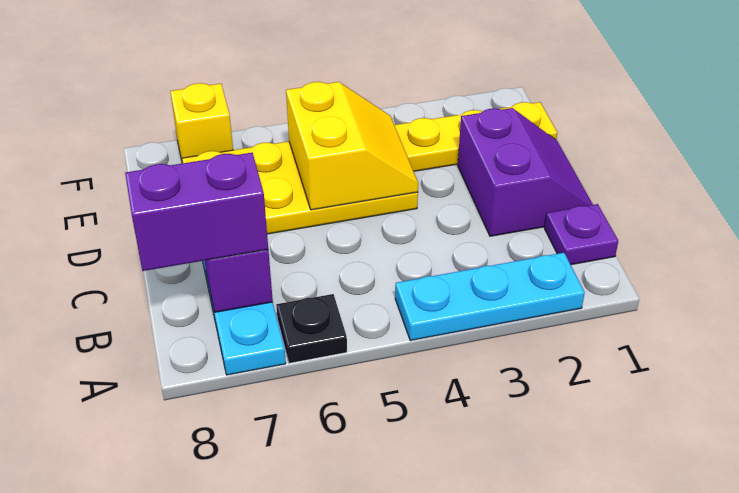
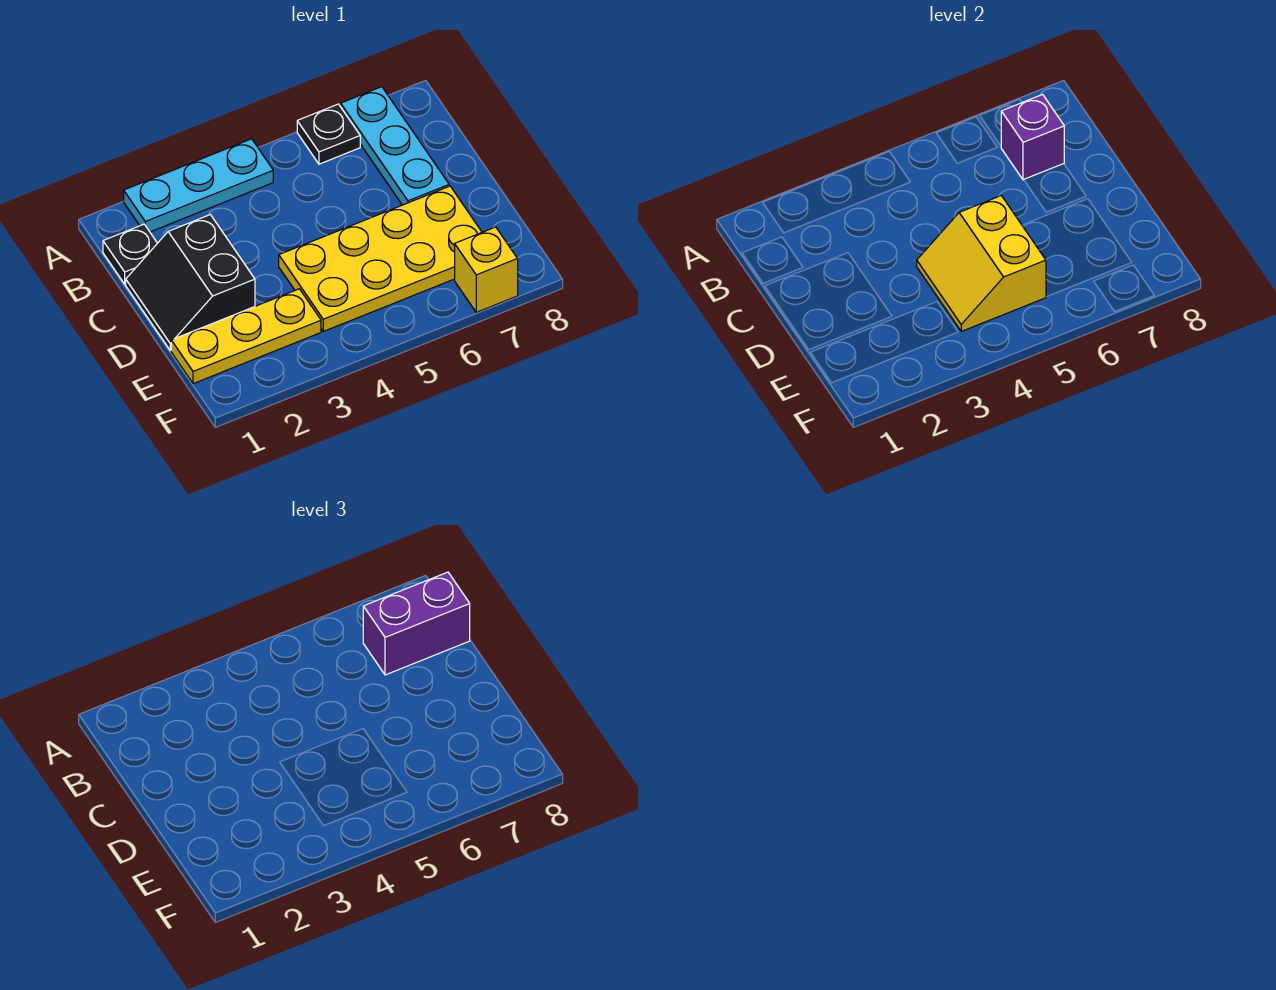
purple plate B1 level 1 -> black plate B1 level 1
purple slope C1:D2 level 1 top 2 -> black slope C1:D2 level 1 top 2

